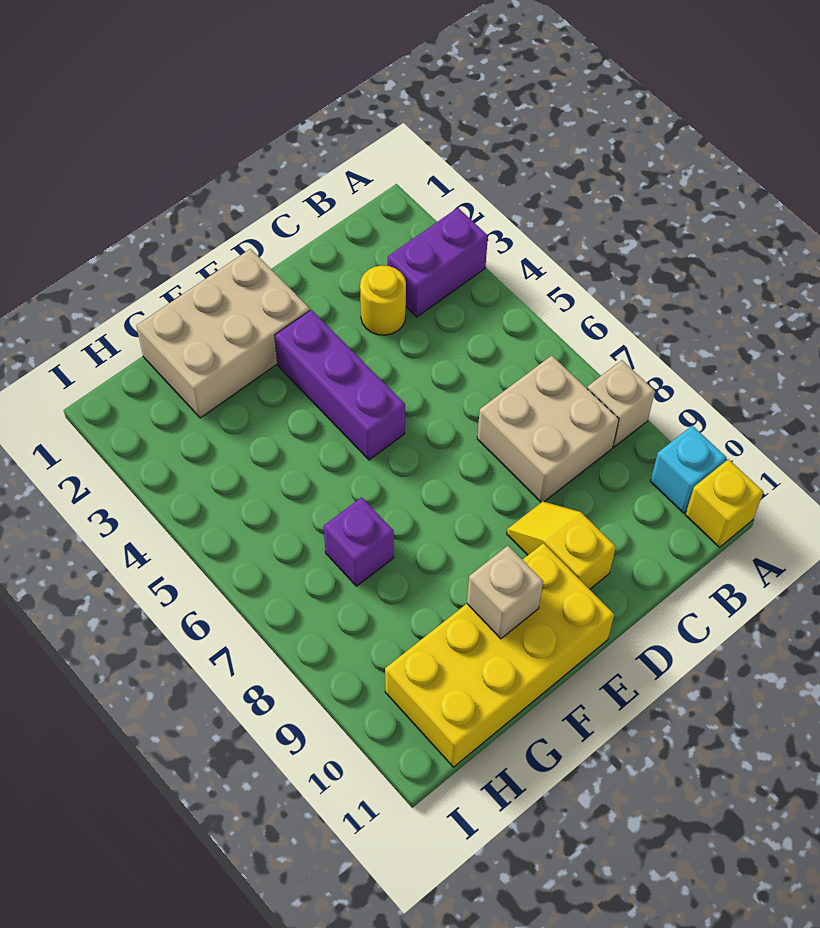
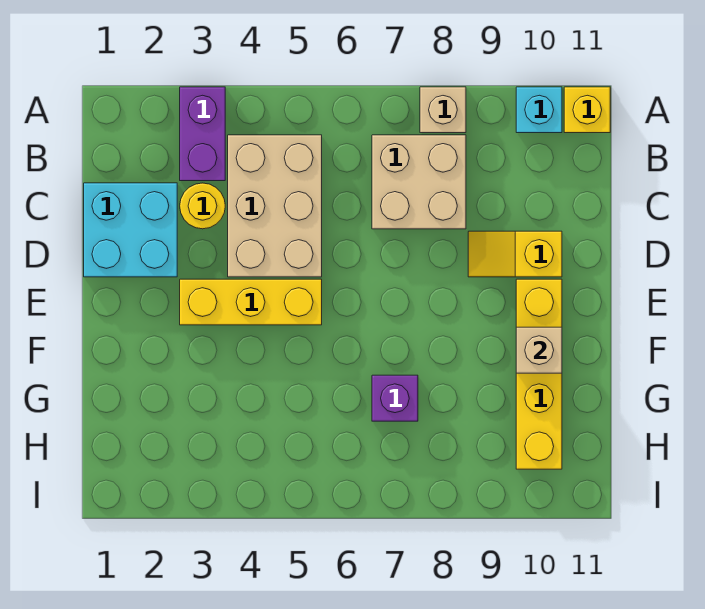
none -> cyan brick C1:D2 level 1
tan brick E1:G2 level 1 -> tan brick B4:D5 level 1
purple brick E3:E5 level 1 -> yellow brick E3:E5 level 1
yellow brick E10:H11 level 1 -> yellow brick E10:H10 level 1

